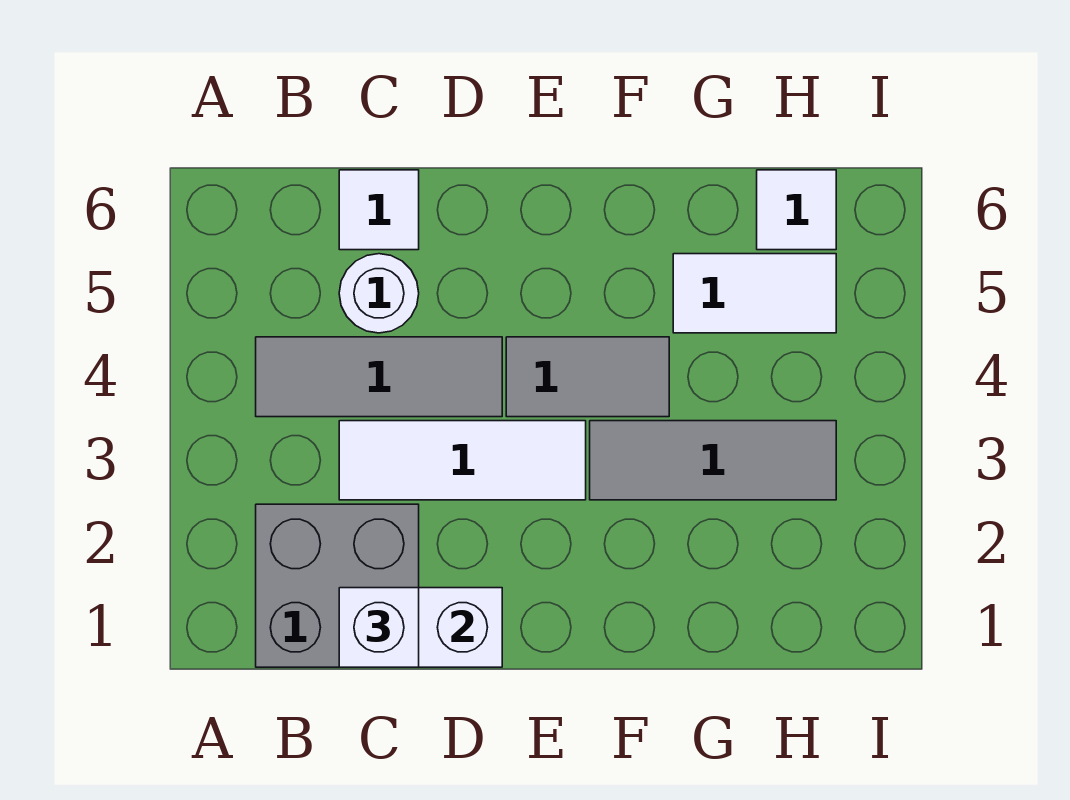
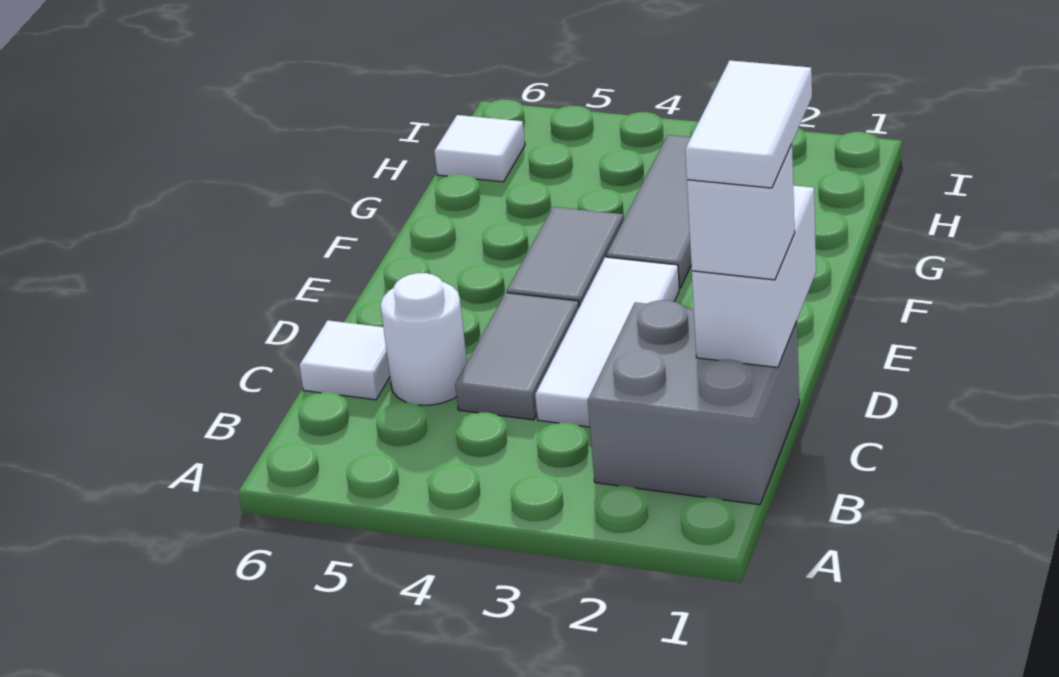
grey tile B4:D4 level 1 -> grey tile C4:D4 level 1
white tile G5:H5 level 1 -> white tile C1:D1 level 4

